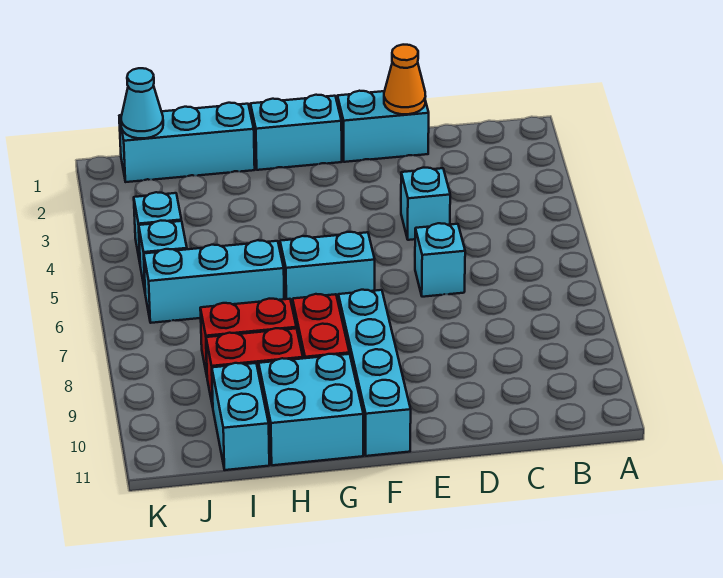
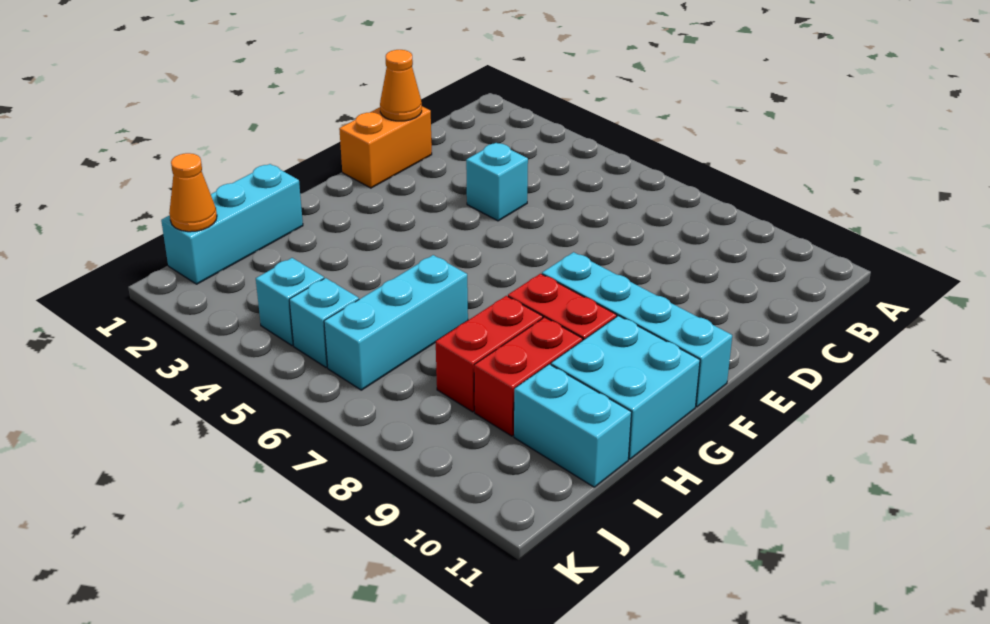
cyan brick D1:E1 level 1 -> orange brick D1:E1 level 1
cyan brick D6 level 1 -> none
cyan brick F1:G1 level 1 -> none
cyan brick F6:G6 level 1 -> none
cyan cone J1 level 2 -> orange cone J1 level 2

